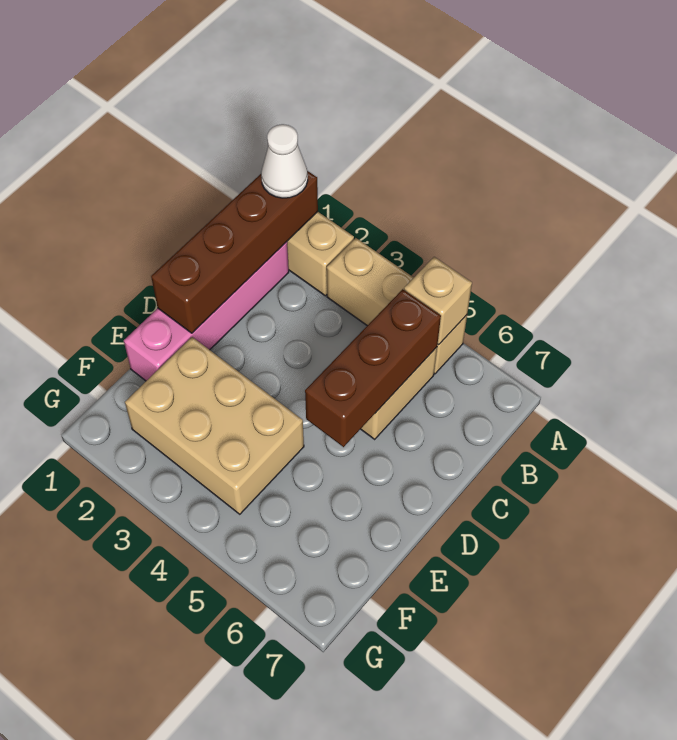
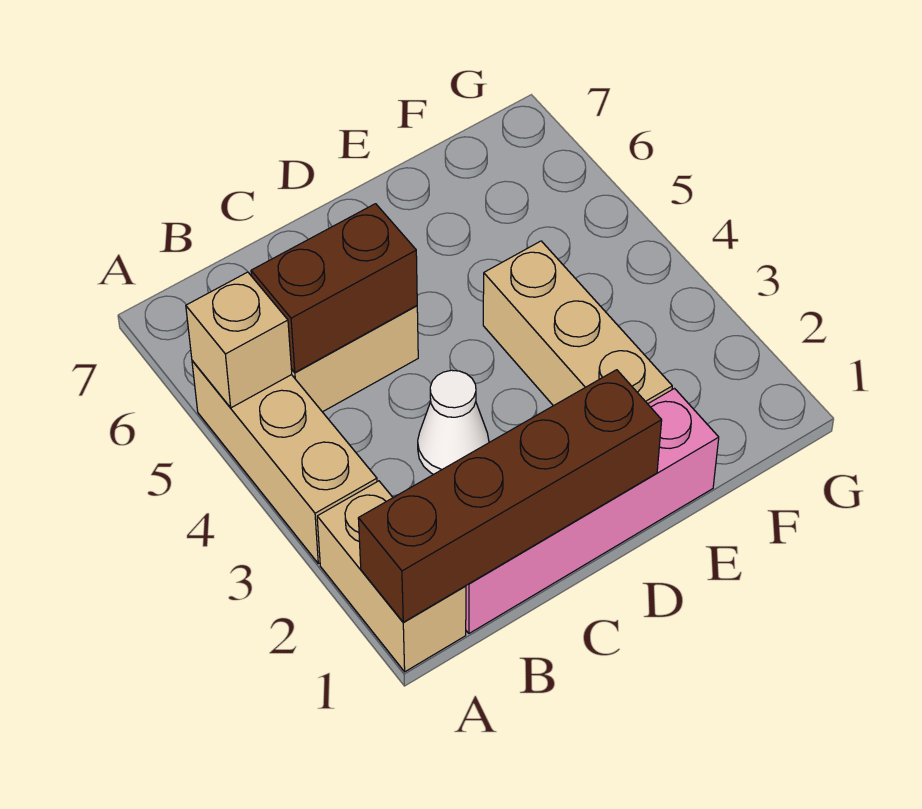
white cone A1 level 3 -> white cone C3 level 1
brown brick B5:D5 level 2 -> brown brick B5:C5 level 2
tan brick E2:F4 level 1 -> tan brick E2:E4 level 1

